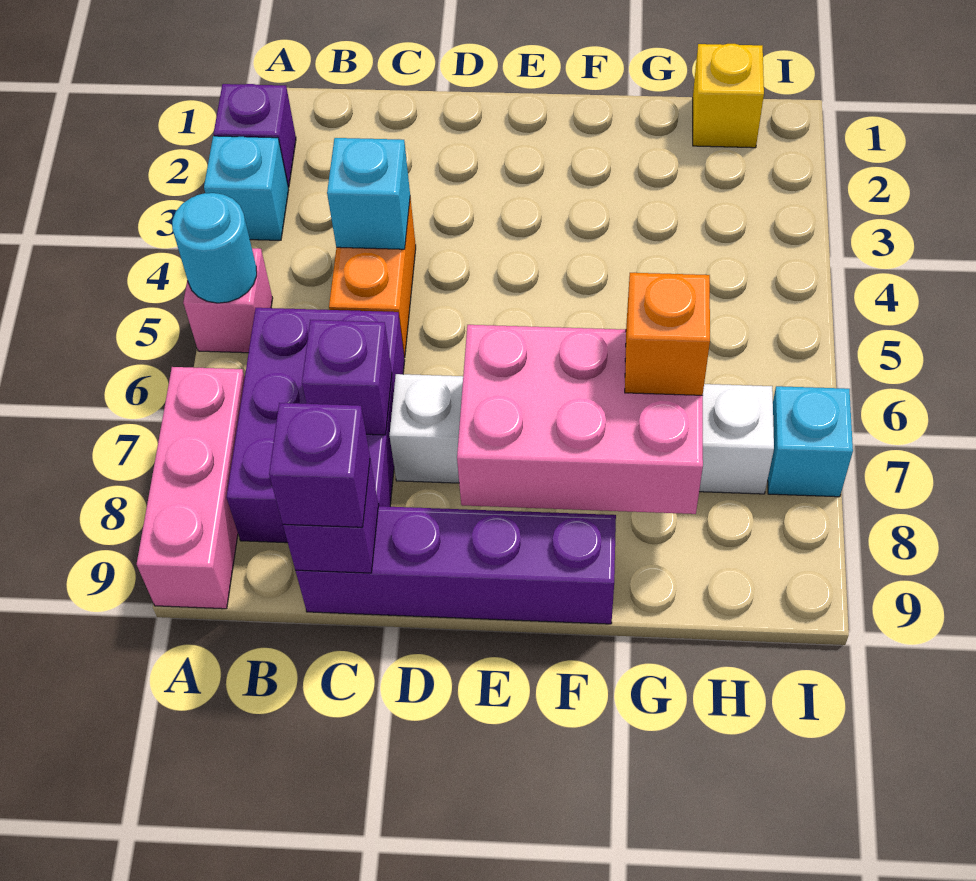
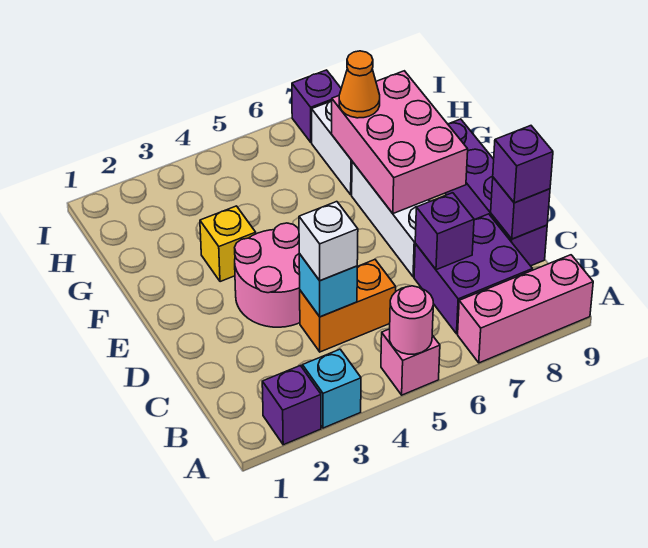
cyan round brick A5 level 2 -> pink round brick A5 level 2
purple brick B6:C8 level 1 -> purple brick B7:C8 level 1
none -> white brick C4 level 3
none -> pink round brick D3:E4 level 1
orange brick G7 level 3 -> orange cone G7 level 3
yellow brick H1 level 1 -> yellow brick F3 level 1
cyan brick I7 level 1 -> purple brick I7 level 1

